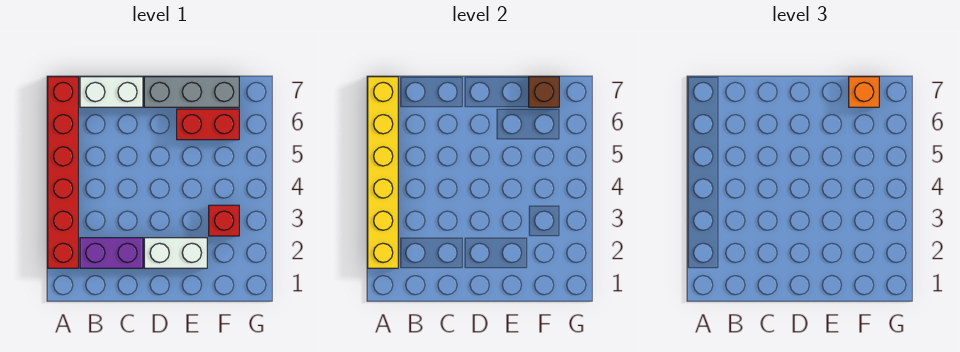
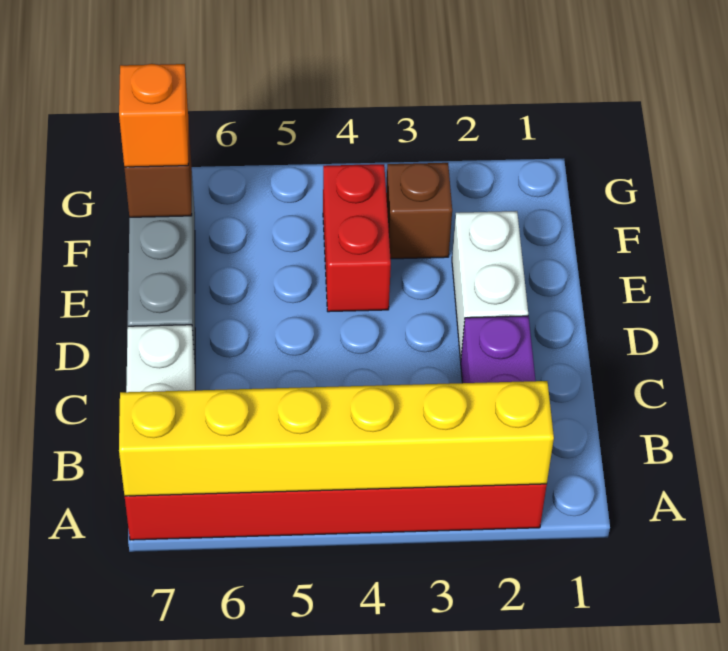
red brick E6:F6 level 1 -> red brick E4:F4 level 1
red brick F3 level 1 -> brown brick F3 level 1

